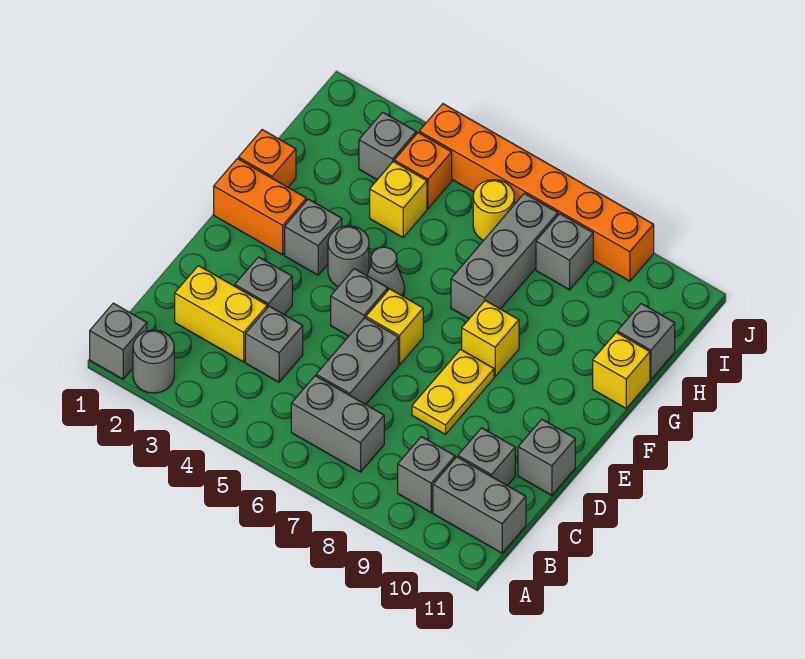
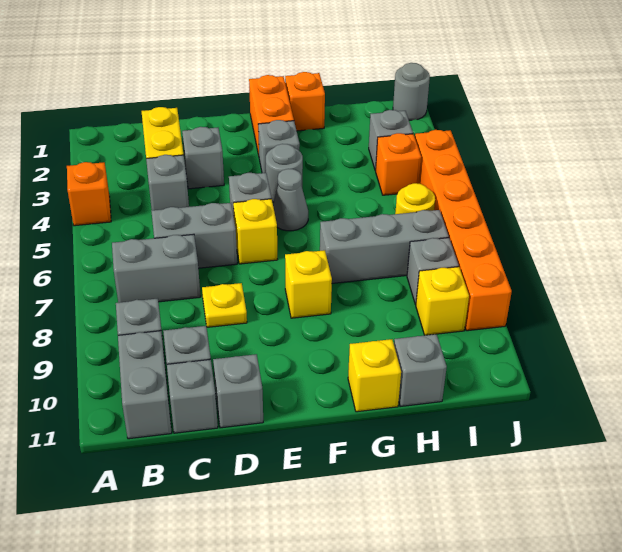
grey brick A1 level 1 -> grey brick C11 level 1
grey round brick A2 level 1 -> grey round brick J1 level 1
none -> orange brick A4 level 1
grey brick B6:B7 level 1 -> grey brick B7:C7 level 1
yellow plate D8:E8 level 1 -> yellow plate D8 level 1
yellow brick H4 level 1 -> yellow brick I9 level 1

